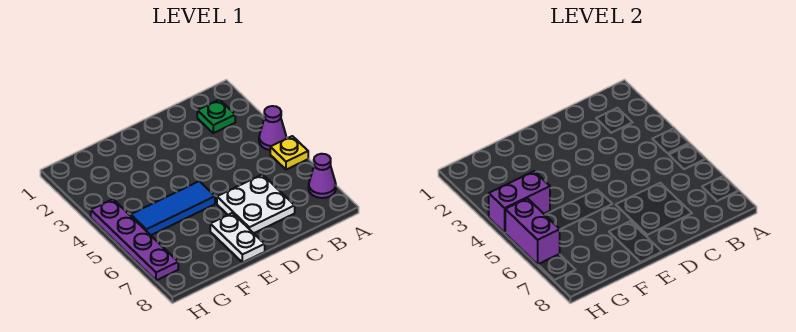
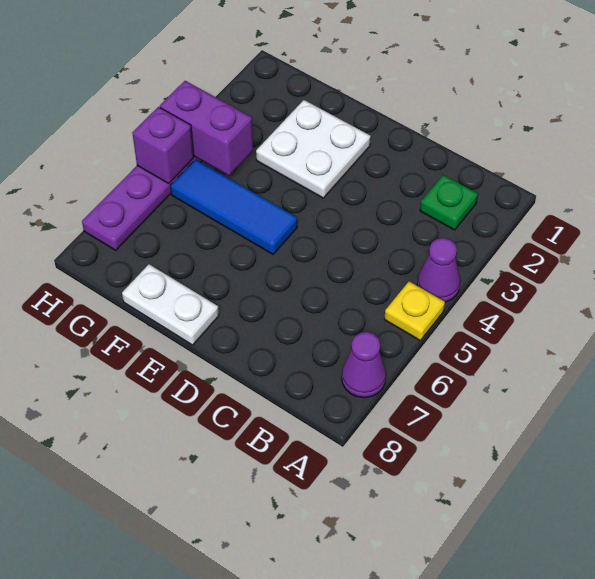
white plate C6:D7 level 1 -> white plate E2:F3 level 1
white plate E7:E8 level 1 -> white plate E8:F8 level 1
purple brick H5:H6 level 2 -> purple brick H5 level 2

